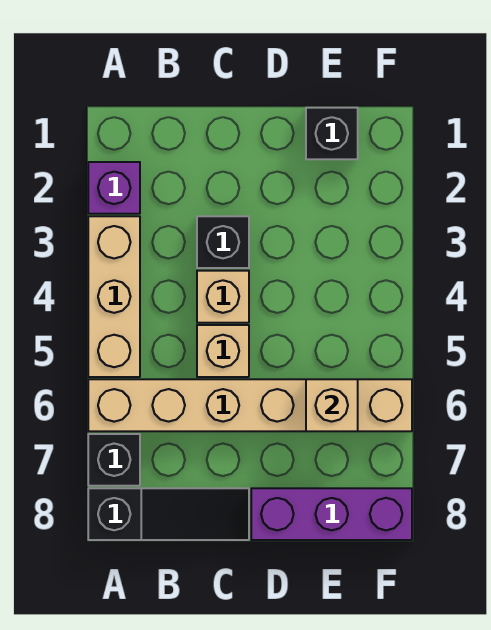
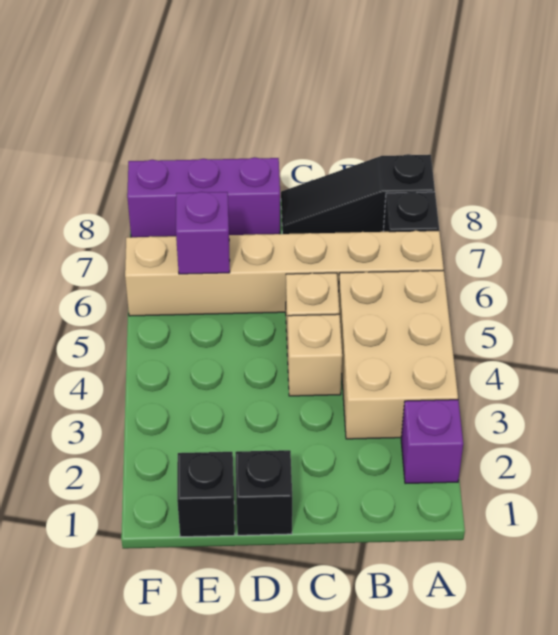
tan brick A3:A5 level 1 -> tan brick A3:B5 level 1
black brick C3 level 1 -> black brick D1 level 1
tan brick E6 level 2 -> purple brick E6 level 2

